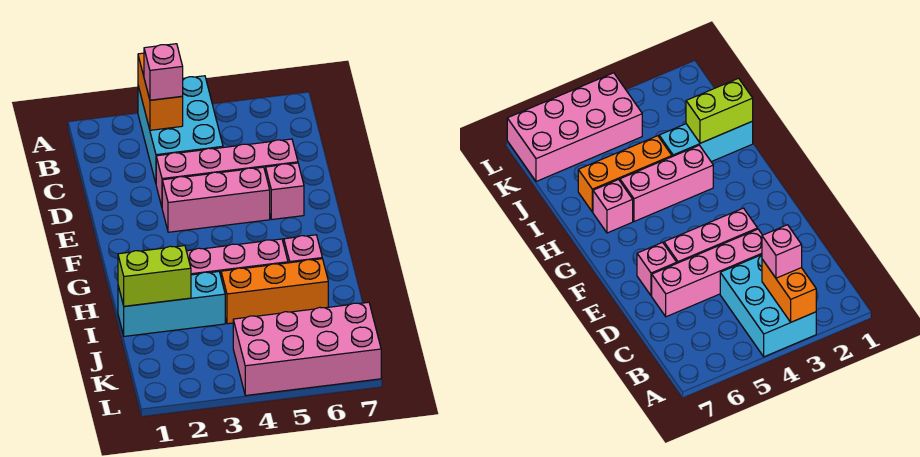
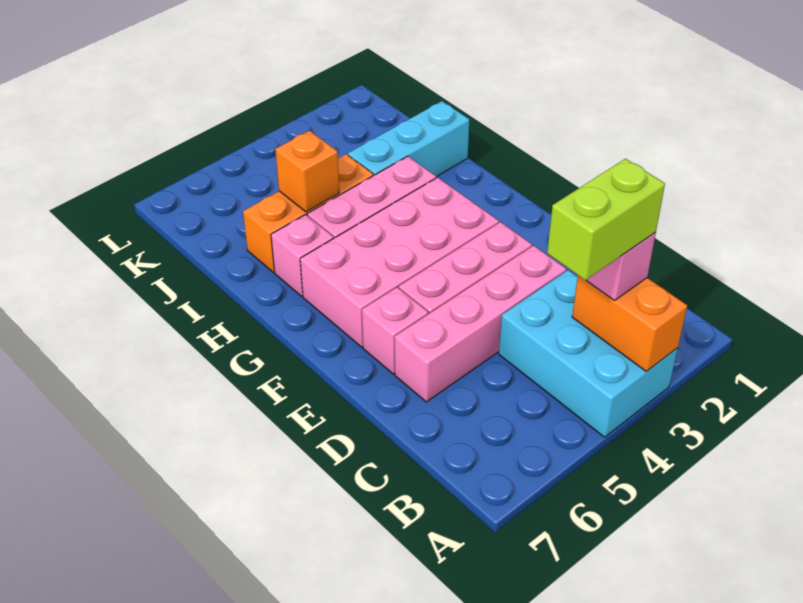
lime brick I1:I2 level 2 -> lime brick B3:B4 level 4
none -> orange brick I5 level 2
pink brick K4:L7 level 1 -> pink brick F3:G6 level 1

